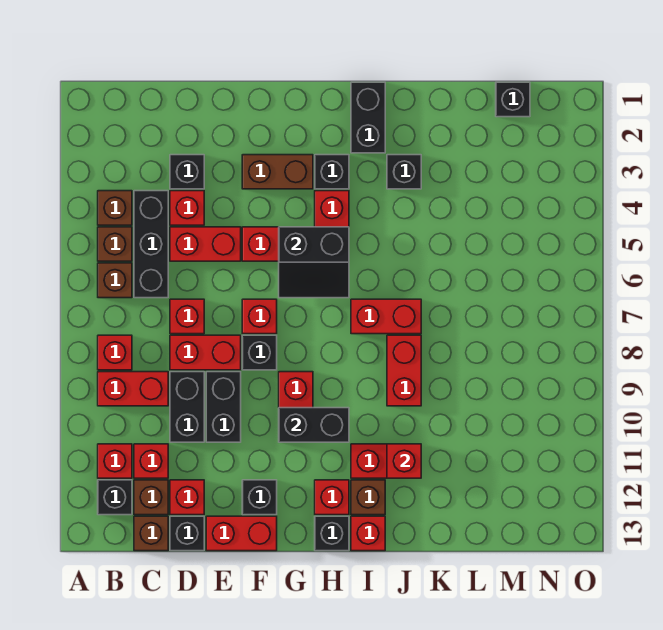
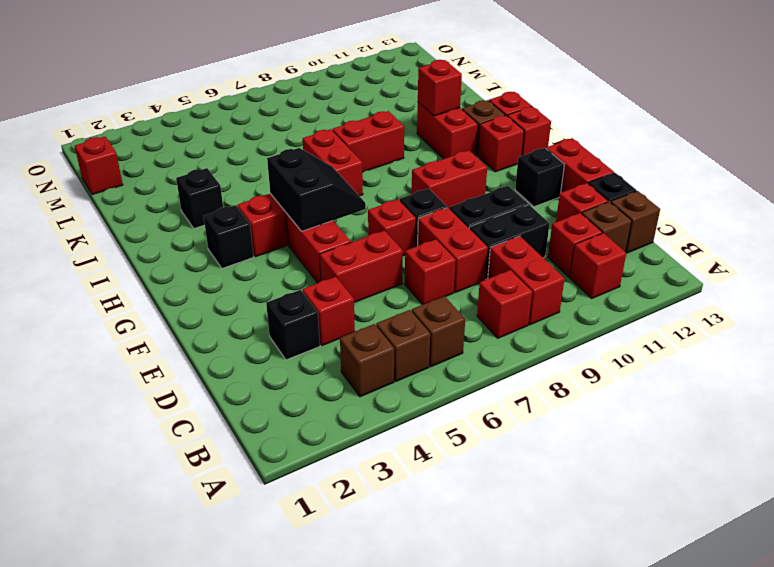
black brick B12 level 1 -> none
black brick C4:C6 level 1 -> none
red brick D5:E5 level 1 -> red brick E5:E6 level 1
brown brick F3:G3 level 1 -> none
black brick G10:H10 level 2 -> none
black brick H13 level 1 -> red brick H13 level 1
black brick I1:I2 level 1 -> none
black brick M1 level 1 -> red brick M1 level 1

